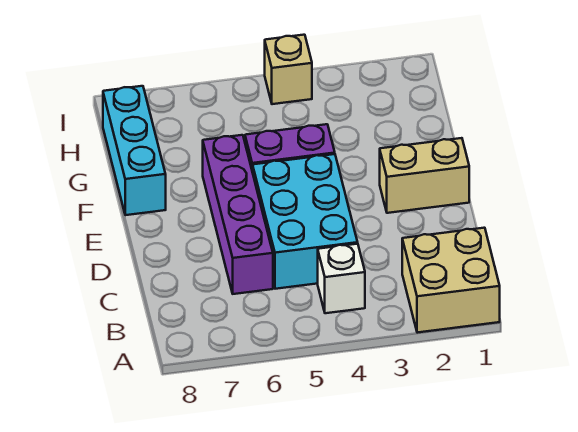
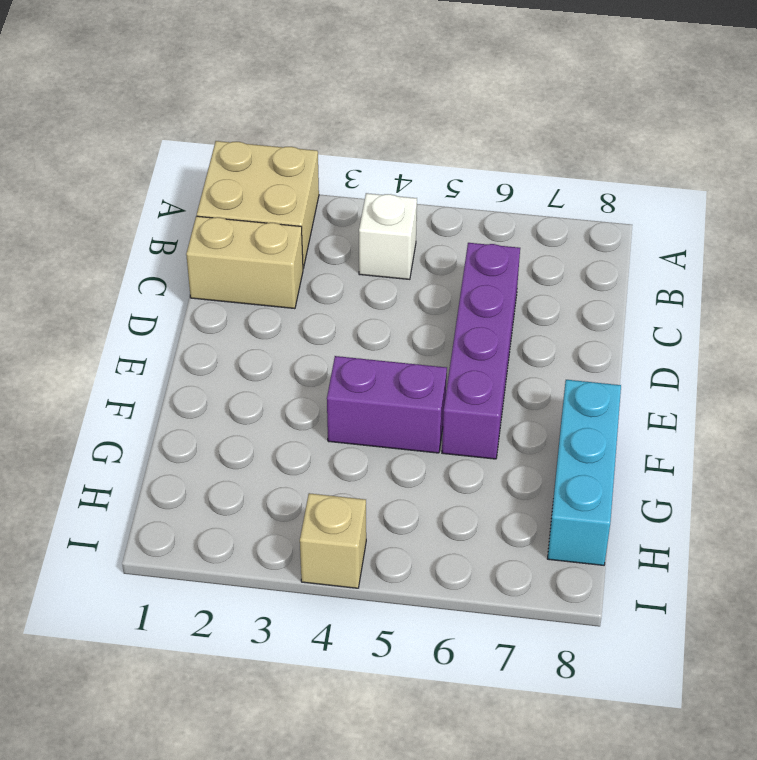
cyan brick C4:E5 level 1 -> none
tan brick E1:E2 level 1 -> tan brick C1:C2 level 1

